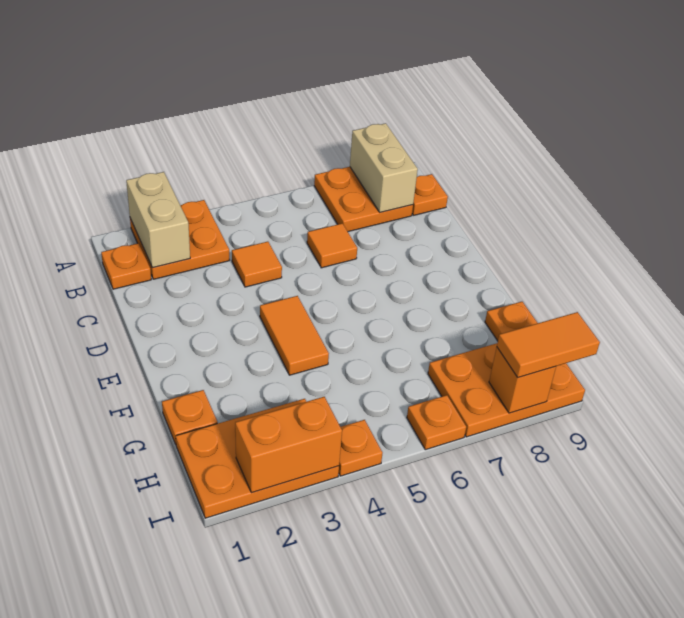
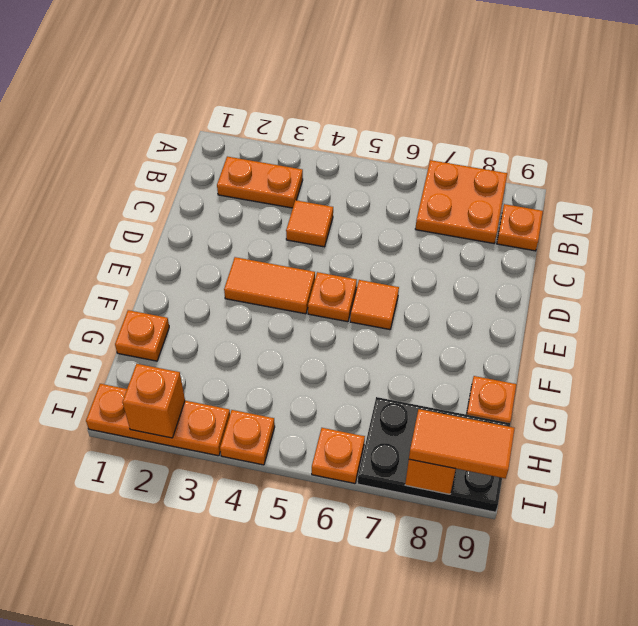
orange plate A2:B3 level 1 -> orange plate B2:B3 level 1
tan brick A2:B2 level 2 -> none
tan brick A8:B8 level 2 -> none
orange plate B1 level 1 -> orange plate E5 level 1
orange tile C6 level 1 -> orange tile E6 level 1
orange tile E4:F4 level 1 -> orange tile E3:E4 level 1
orange plate H1:I3 level 1 -> orange plate I1:I3 level 1
orange plate H7:I9 level 1 -> black plate H7:I9 level 1
orange brick I2:I3 level 2 -> orange brick I2 level 2

